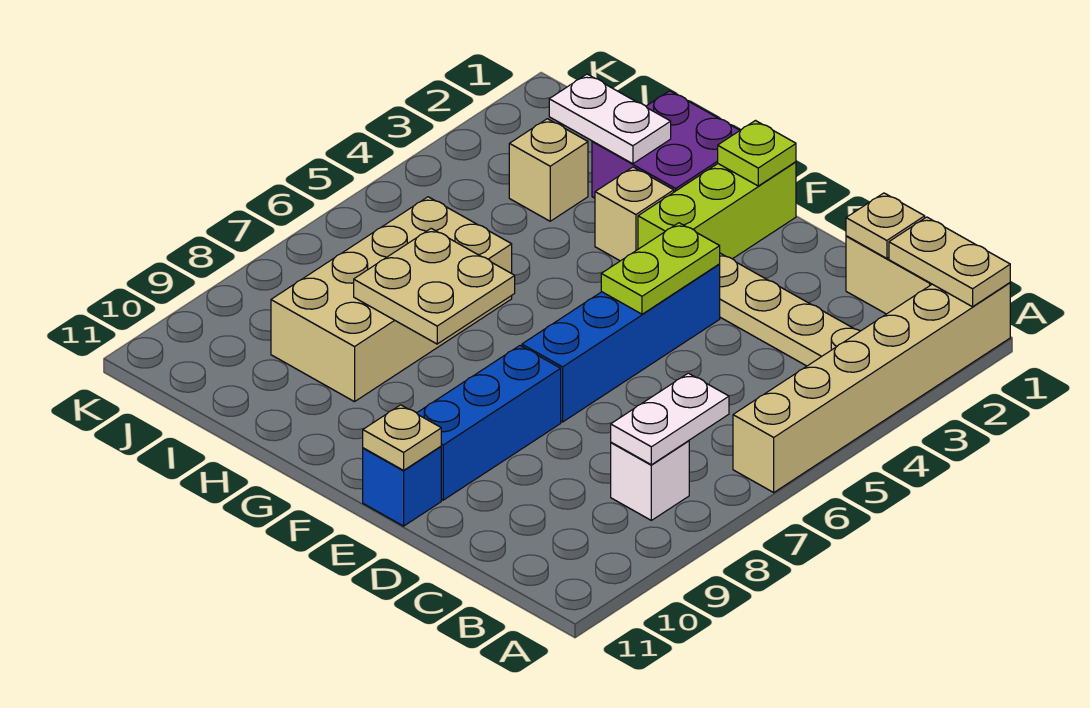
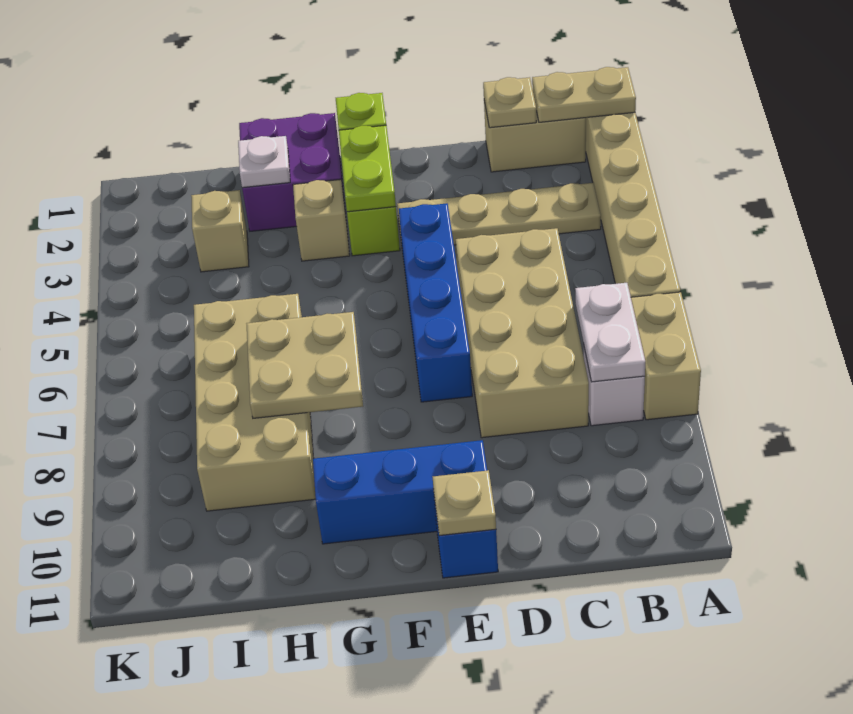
none -> tan brick A7:A8 level 1
none -> tan brick C5:D8 level 1
lime plate E4:E5 level 2 -> lime plate F2:F3 level 2
blue brick E8:E10 level 1 -> blue brick E10:G10 level 1
white plate H2:I2 level 2 -> white plate H2 level 2

